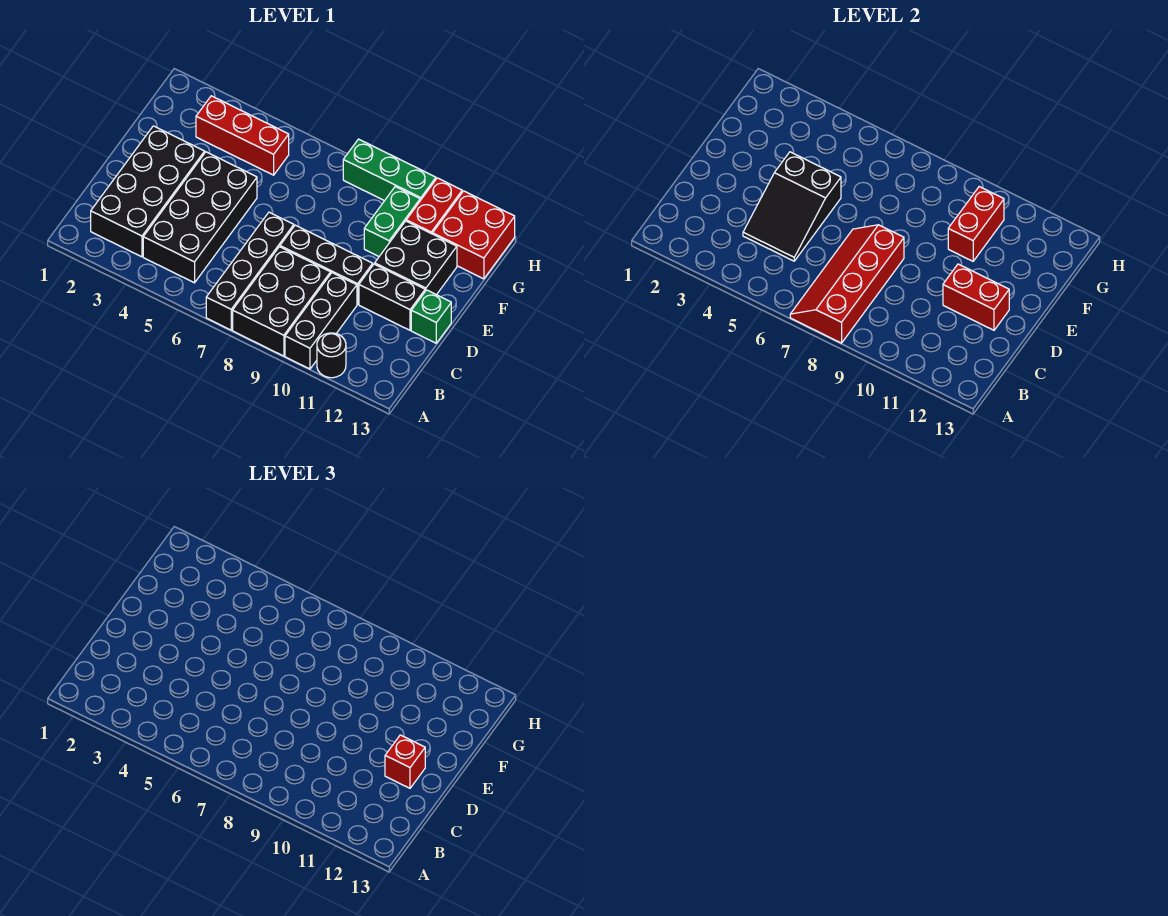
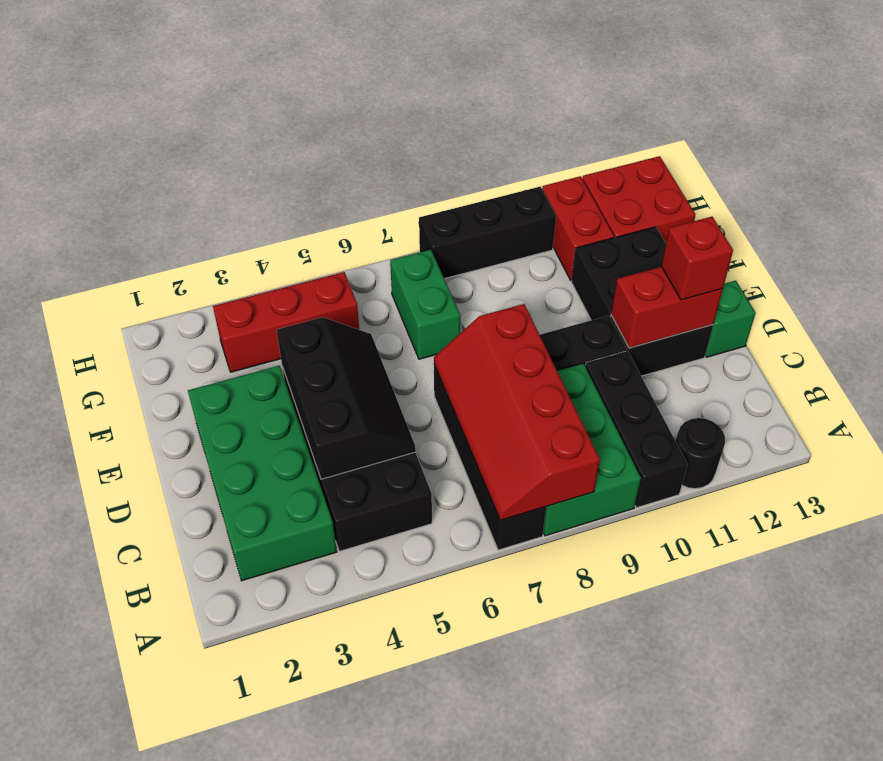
black brick A8:C9 level 1 -> green brick A8:C9 level 1
black brick B2:E3 level 1 -> green brick B2:E3 level 1
black slope C4:E5 level 2 top E -> black slope C4:E5 level 2 top 4
green brick F10:G10 level 1 -> green brick F7:G7 level 1
red brick F10:G10 level 2 -> none
green brick H8:H10 level 1 -> black brick H8:H10 level 1

